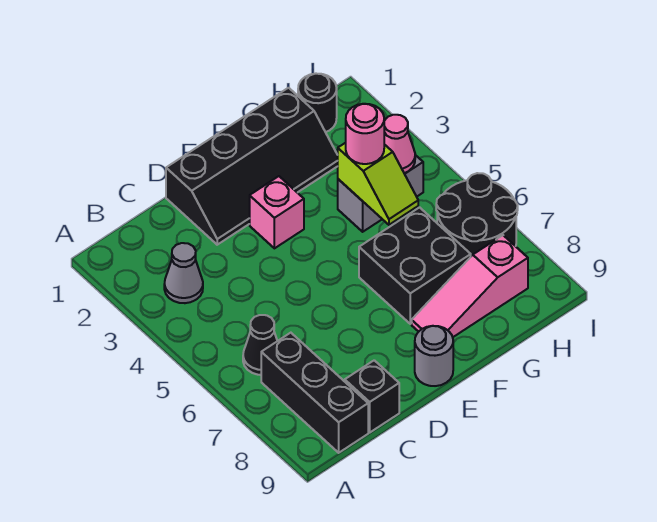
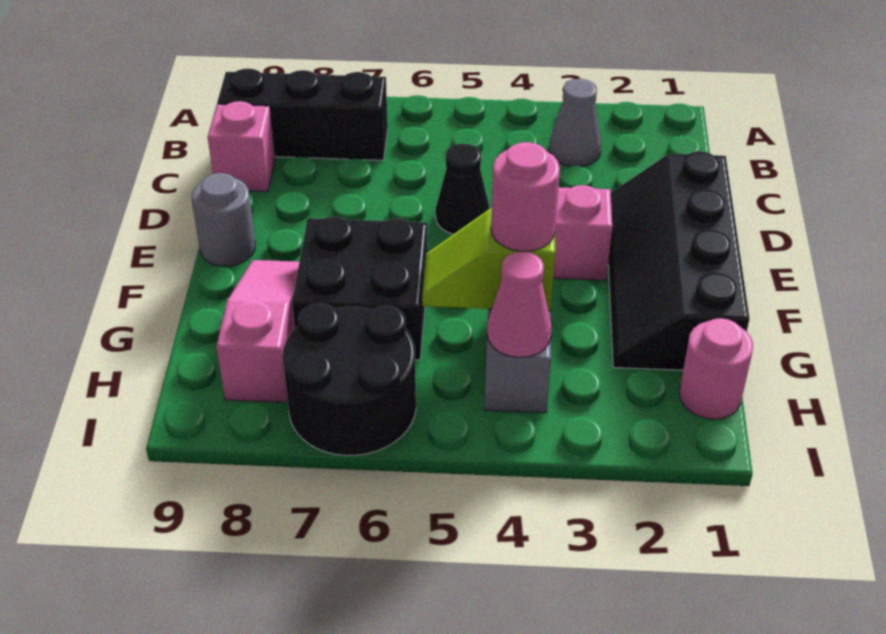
black cone B6 level 1 -> black cone D5 level 1
black brick C9 level 1 -> pink brick C9 level 1
black round brick H1 level 1 -> pink round brick H1 level 1

